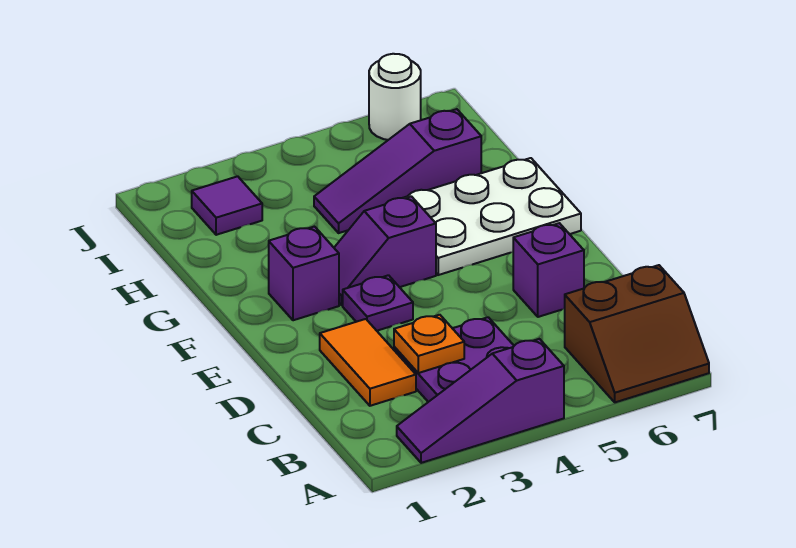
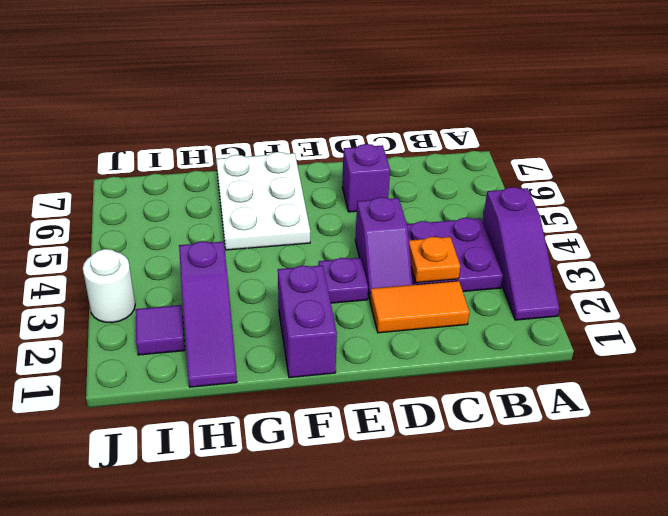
brown slope A6:B7 level 1 top B -> none
purple brick F2 level 1 -> purple brick F1:F2 level 1
purple slope F3:F4 level 1 top 4 -> purple slope D3:D4 level 1 top 4
purple slope H4:H6 level 1 top 6 -> purple slope H1:H3 level 1 top 3
white round brick J6 level 1 -> white round brick J3 level 1

